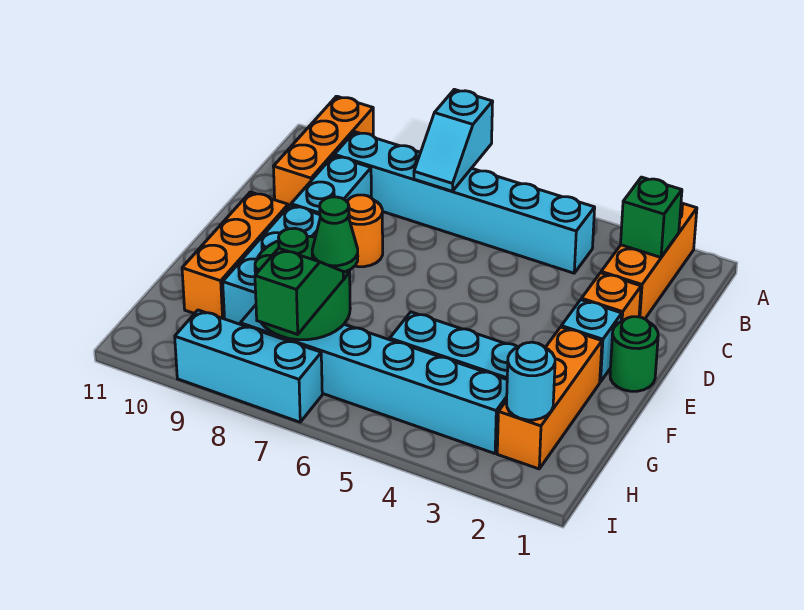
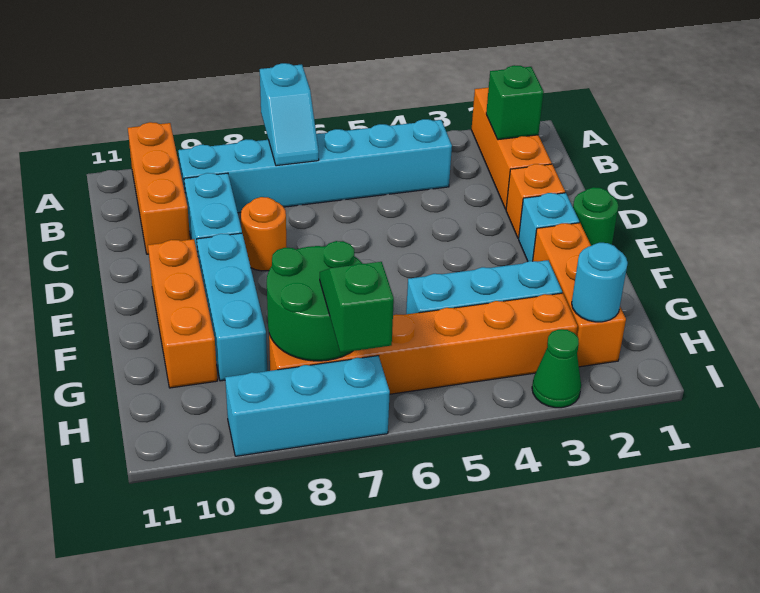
green cone G7 level 3 -> green cone I3 level 1
cyan brick H3:H8 level 1 -> orange brick H3:H8 level 1

